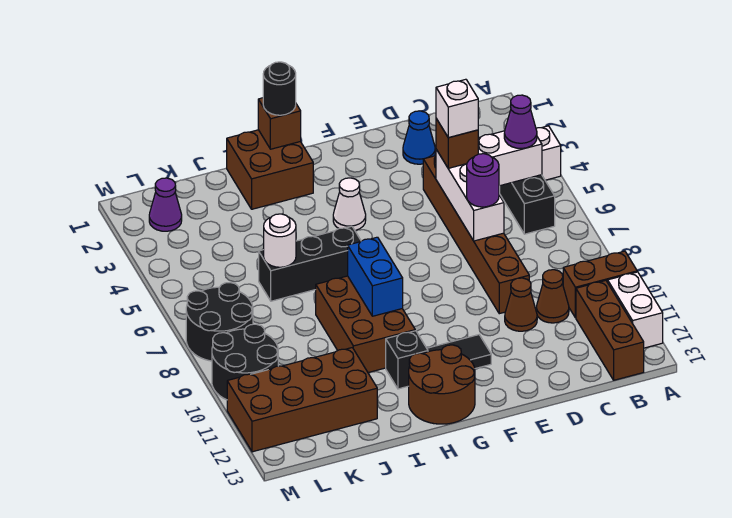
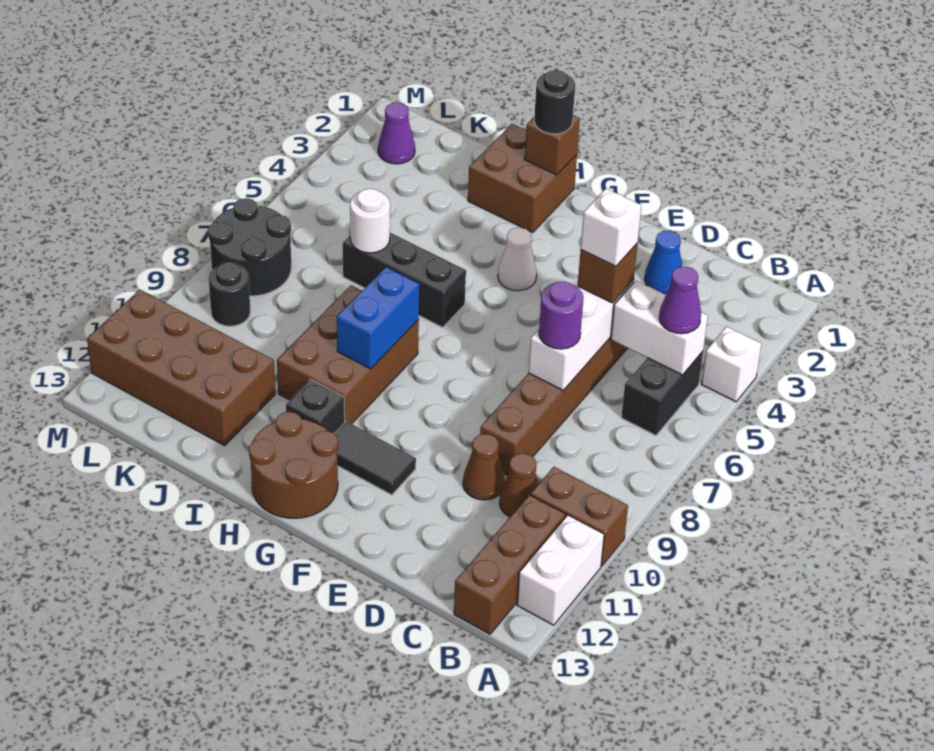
black round brick L9:M10 level 1 -> black round brick L9 level 1

